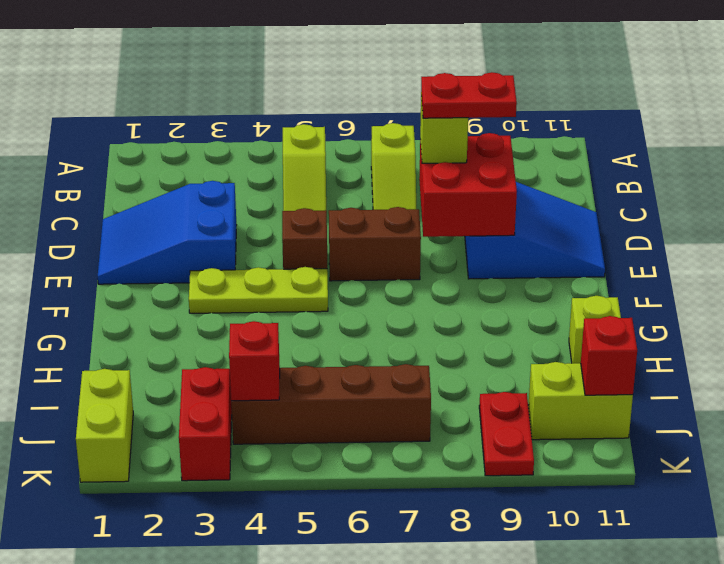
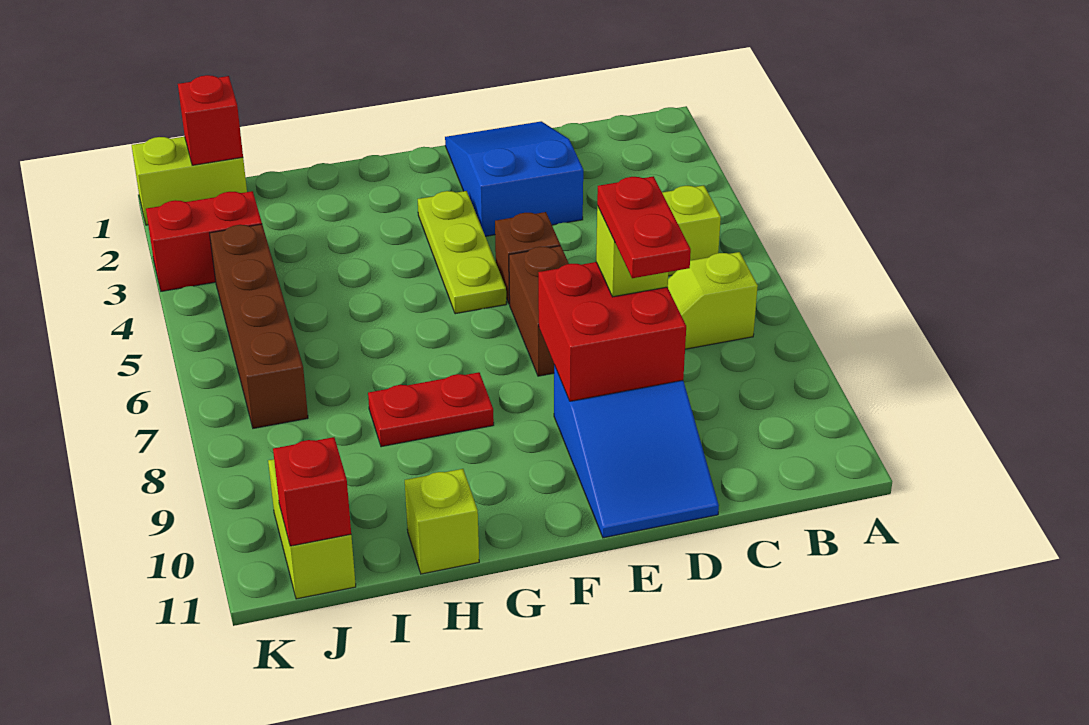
red brick J4 level 2 -> red brick J1 level 2
red plate J9:K9 level 1 -> red plate G8:H8 level 1

